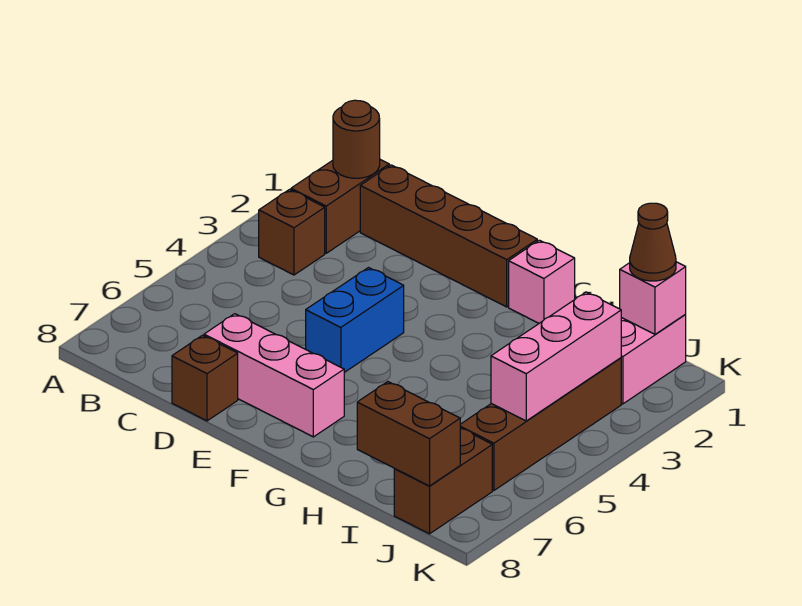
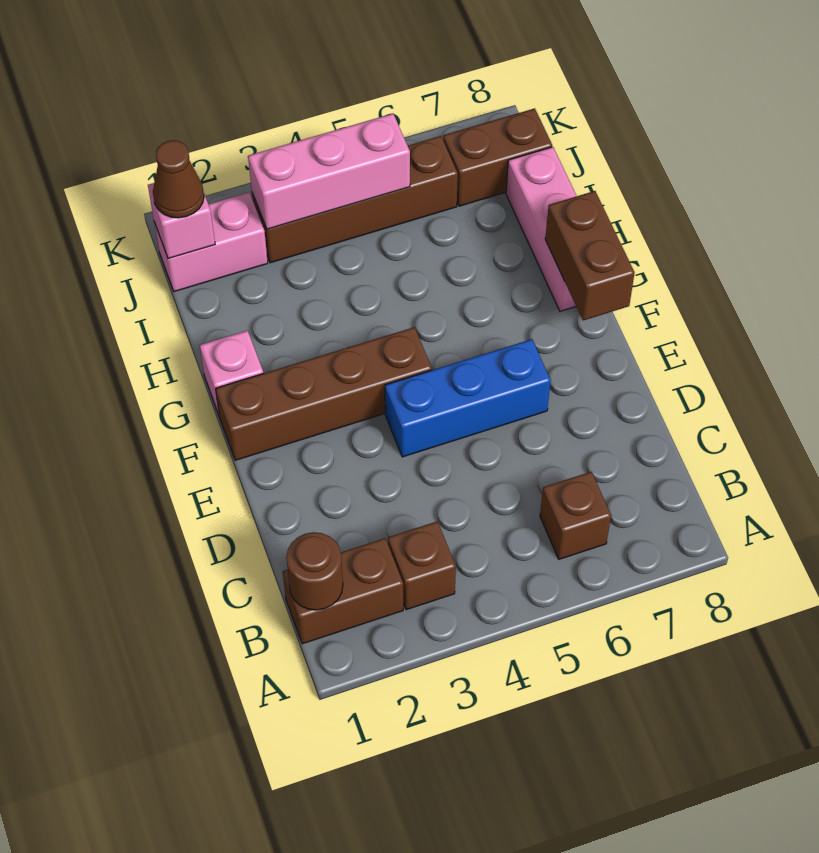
brown brick C1:F1 level 1 -> brown brick F1:F4 level 1
pink brick D7:F7 level 1 -> pink brick G8:I8 level 1
brown brick D8 level 1 -> brown brick B6 level 1
blue brick E4:E5 level 1 -> blue brick E4:E6 level 1
brown brick I8:J8 level 2 -> brown brick F8:G8 level 2

